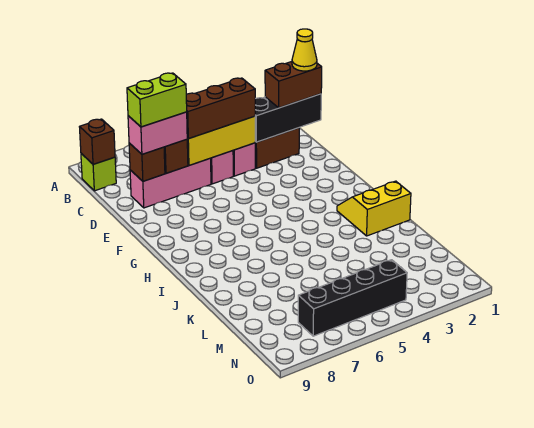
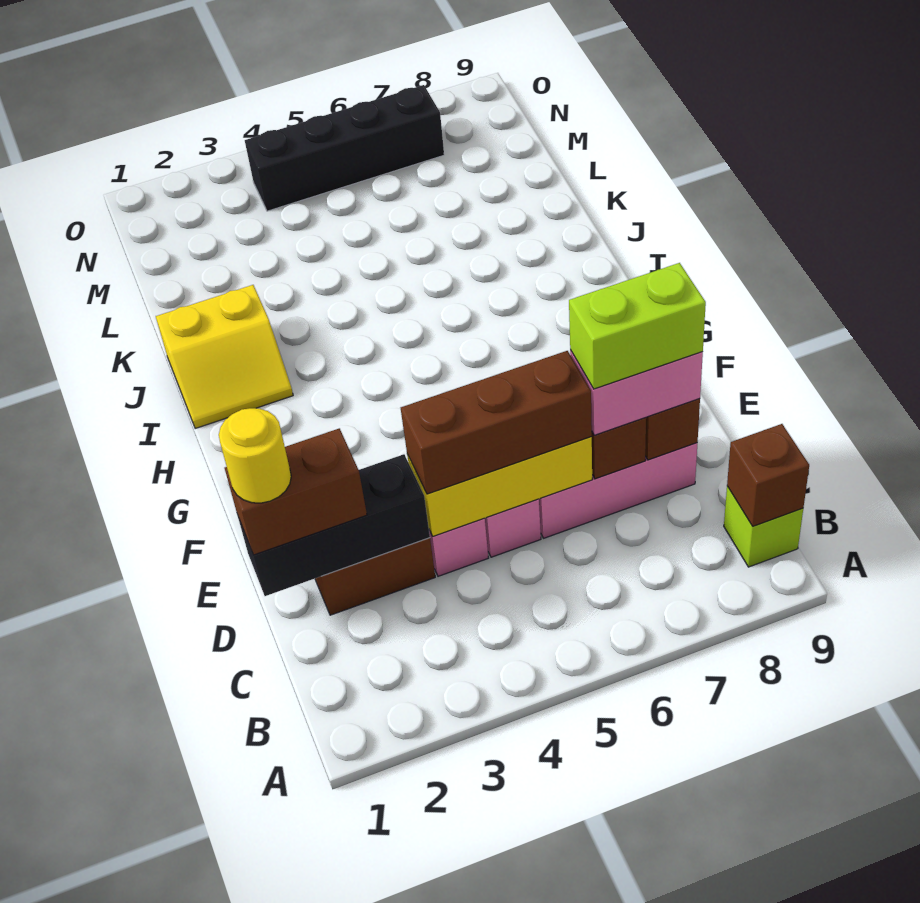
yellow cone D1 level 4 -> yellow round brick D1 level 4

